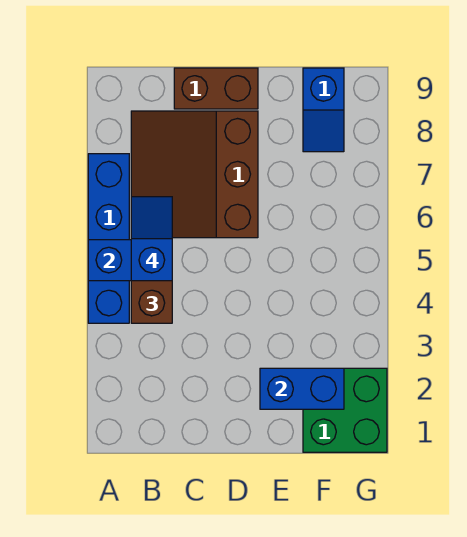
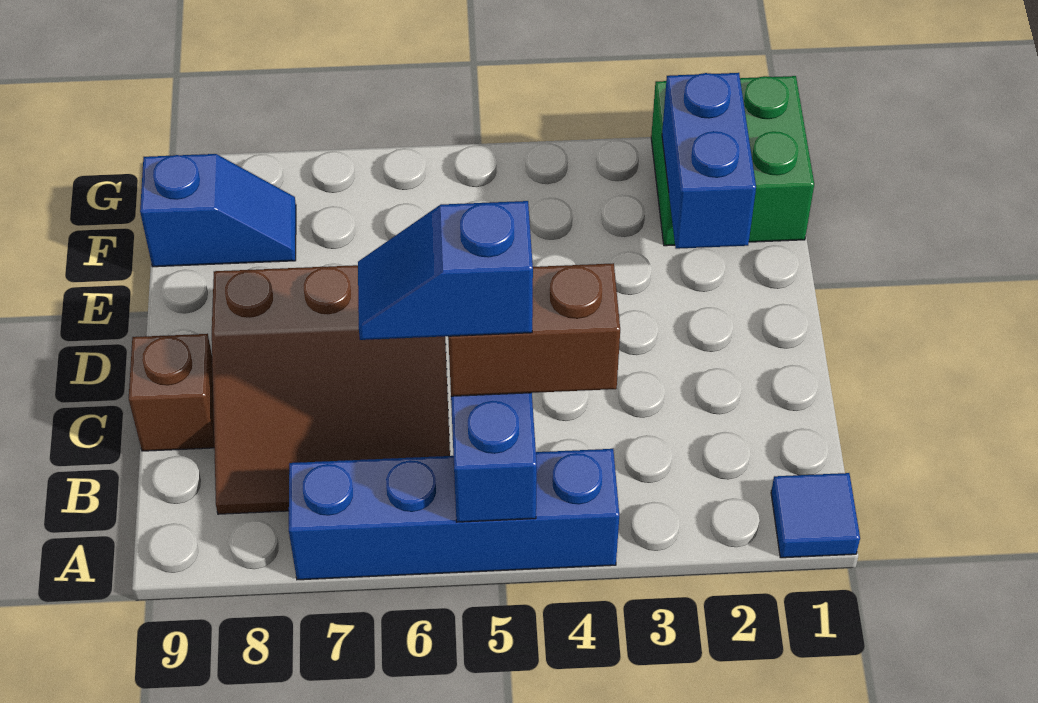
none -> blue tile A1 level 1
brown brick C9:D9 level 1 -> brown brick C9 level 1

